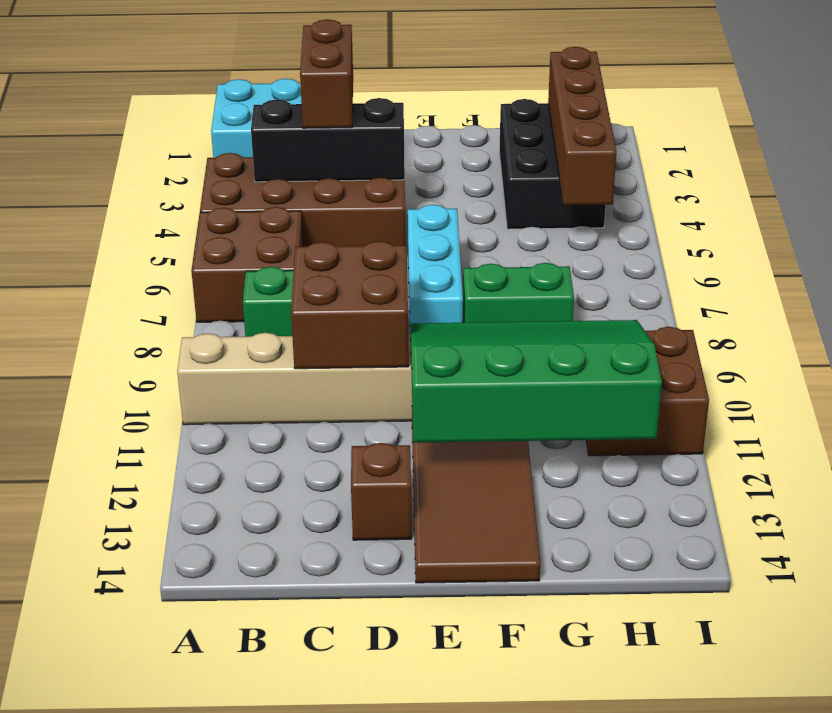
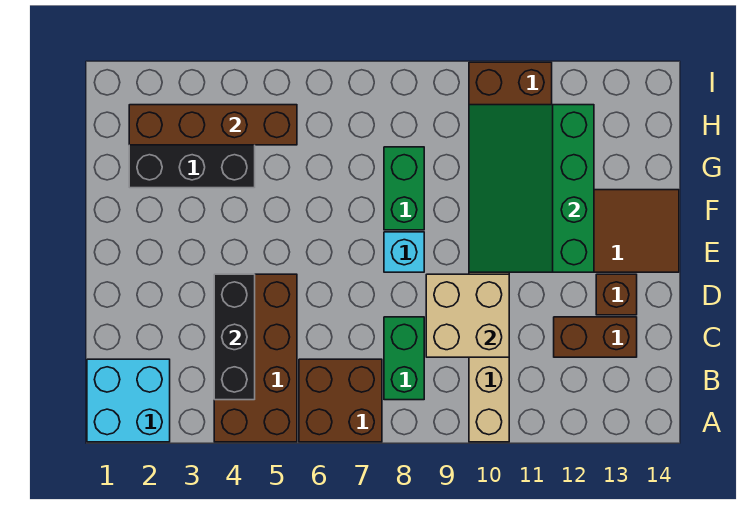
brown brick C3:C4 level 3 -> brown brick C12:C13 level 1
brown brick C9:D10 level 2 -> tan brick C9:D10 level 2
cyan brick E6:E8 level 1 -> cyan brick E8 level 1

